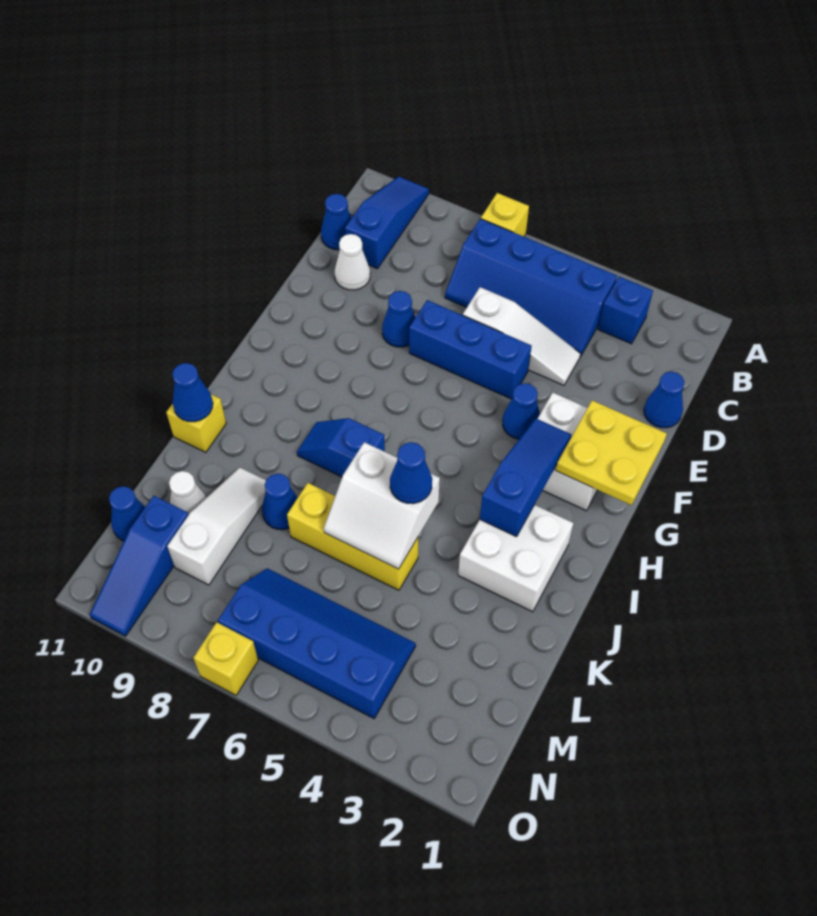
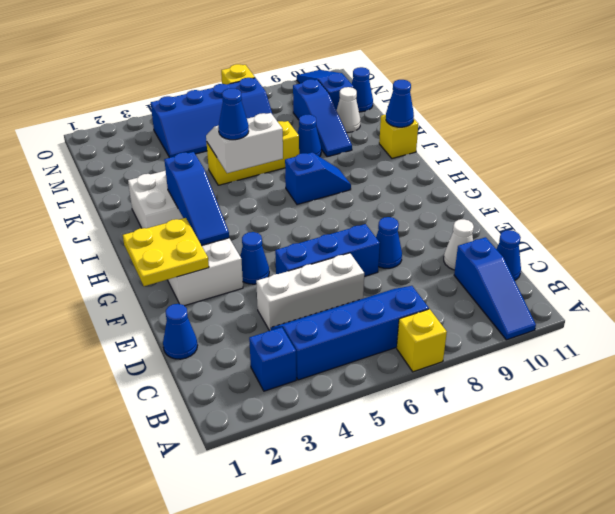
white slope D4:D6 level 1 top 6 -> white brick D4:D6 level 1
white slope K9:M9 level 1 top M -> blue slope K9:M9 level 1 top M

